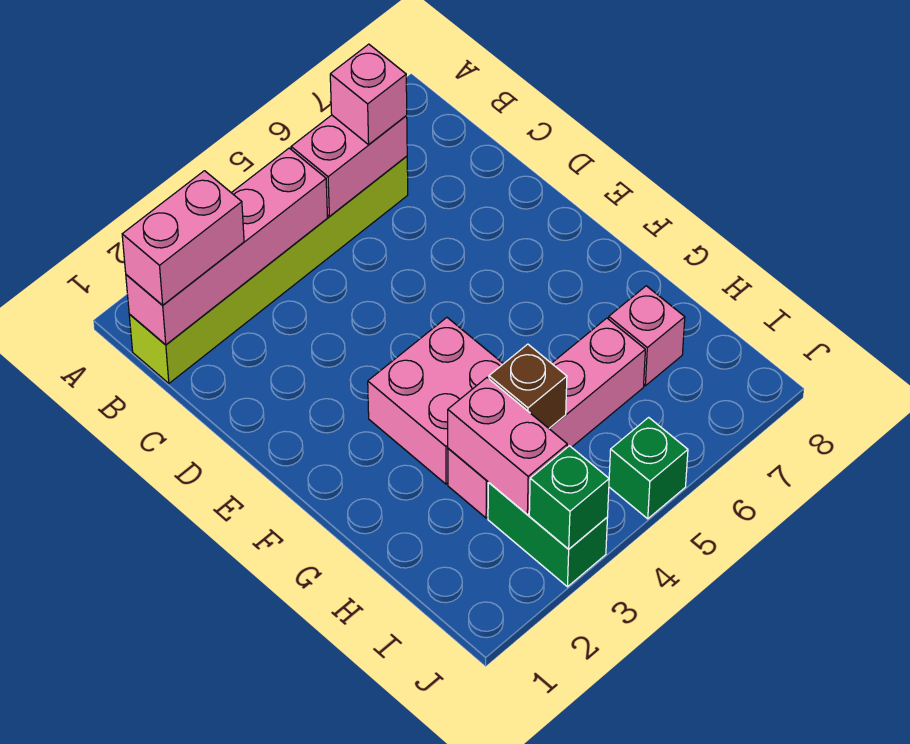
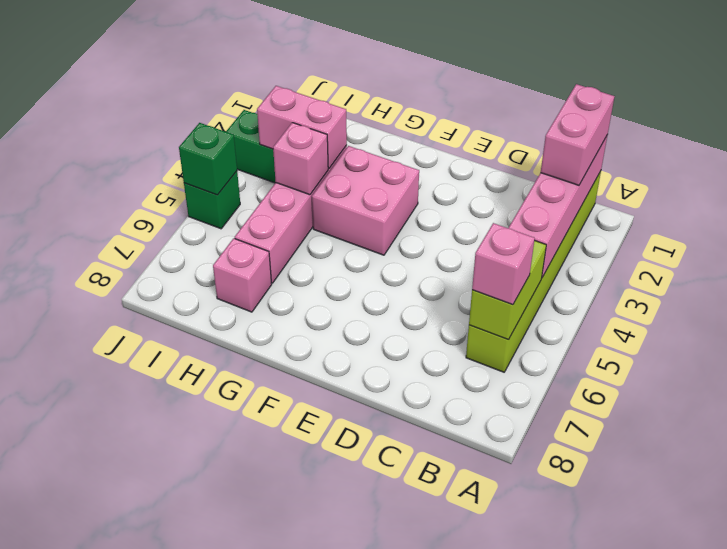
pink brick B5:B6 level 2 -> lime brick B5:B6 level 2
brown brick H4 level 2 -> pink brick H4 level 2
green brick J3 level 2 -> green brick J5 level 2

